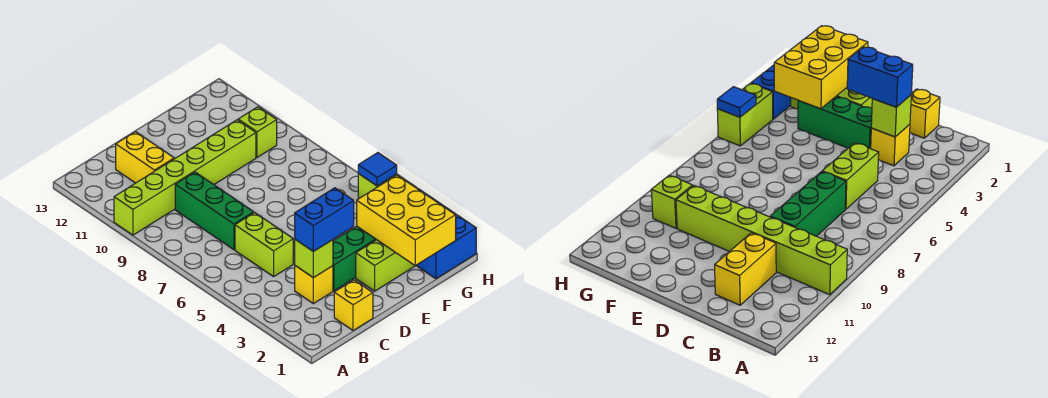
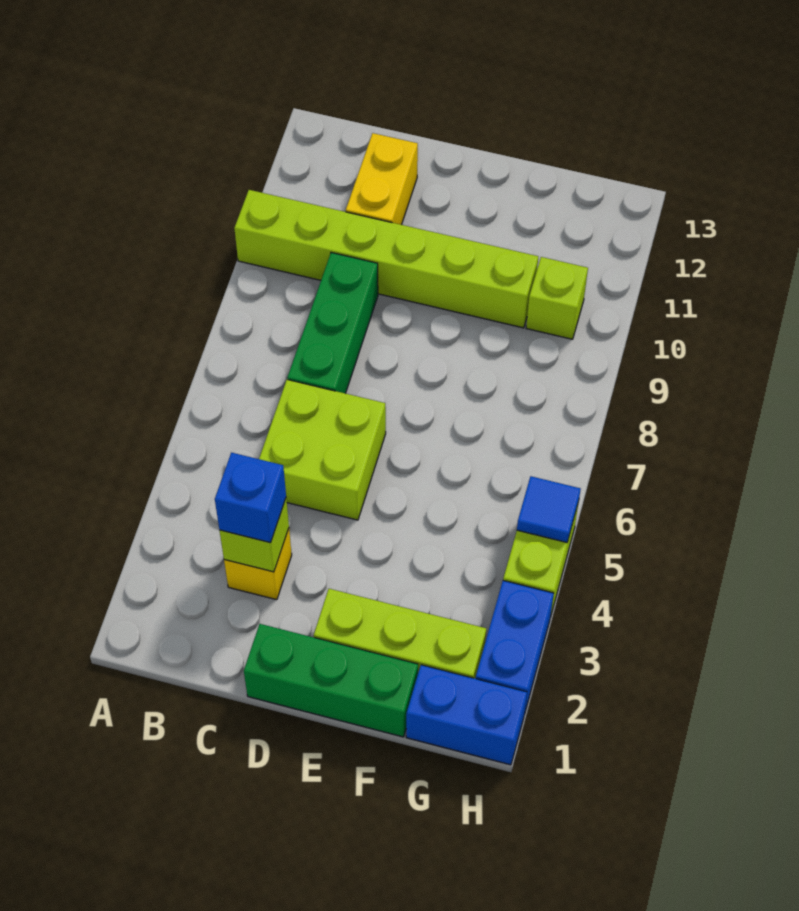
yellow brick C1 level 1 -> none
blue brick C3:D3 level 3 -> blue brick C3 level 3
lime brick C5:C6 level 1 -> lime brick C5:D6 level 1
green brick D3:F3 level 1 -> green brick D1:F1 level 1
yellow brick F1:G3 level 2 -> none

